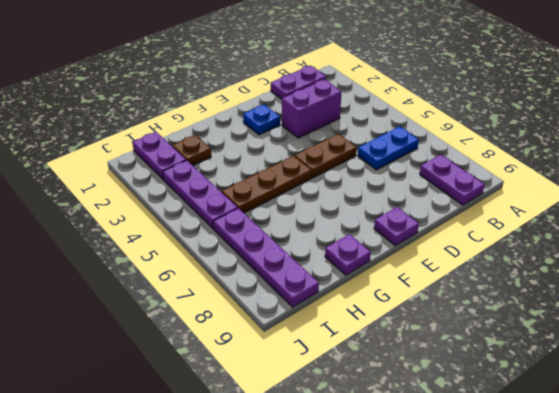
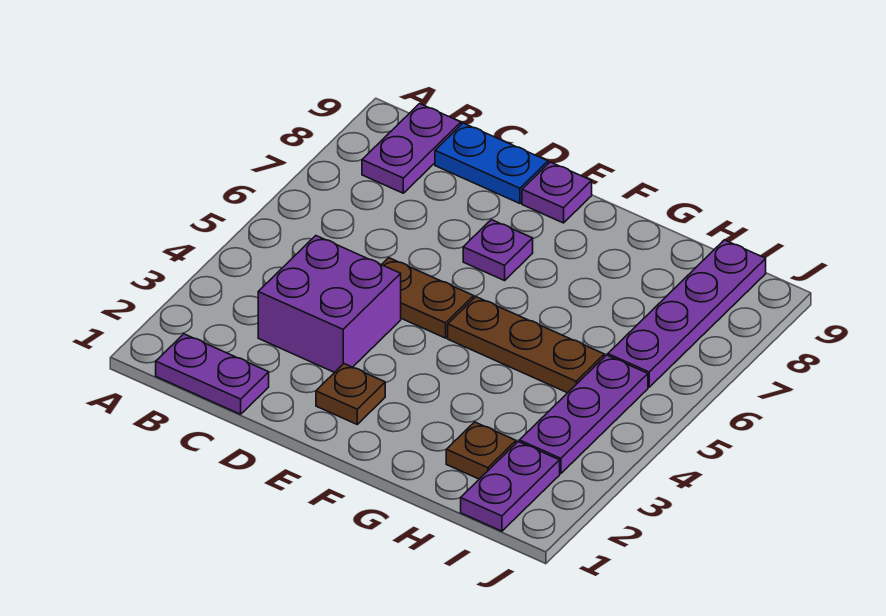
blue plate B6:C6 level 1 -> blue plate C9:D9 level 1
purple brick C3:D3 level 1 -> purple brick C3:D4 level 1
blue plate E2 level 1 -> brown plate E2 level 1
purple plate G9 level 1 -> purple plate E7 level 1

